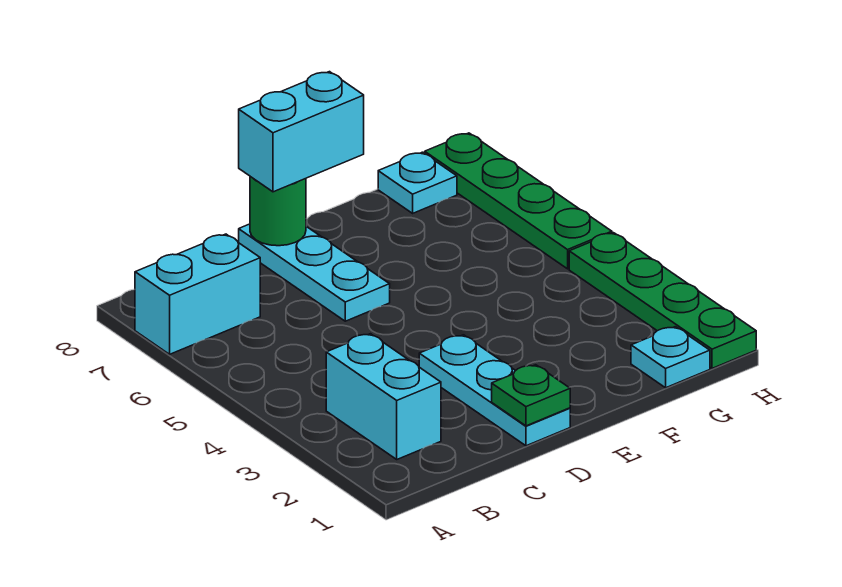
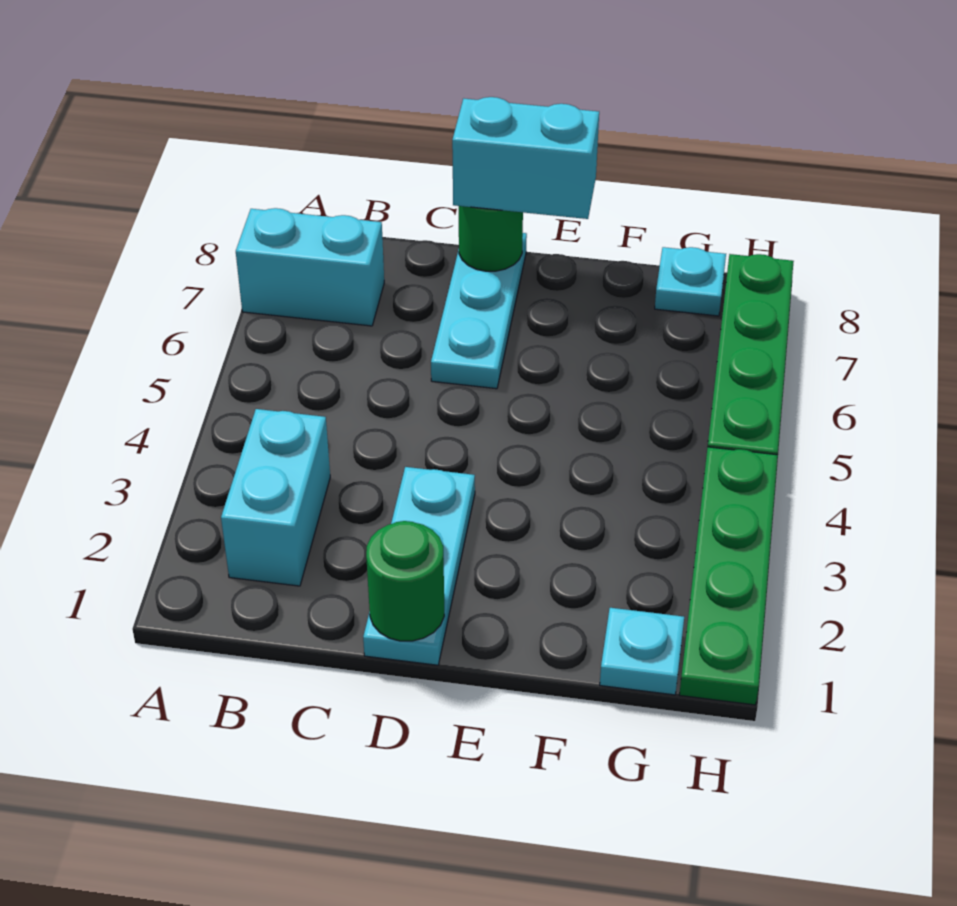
green plate D1 level 2 -> green round brick D1 level 2

